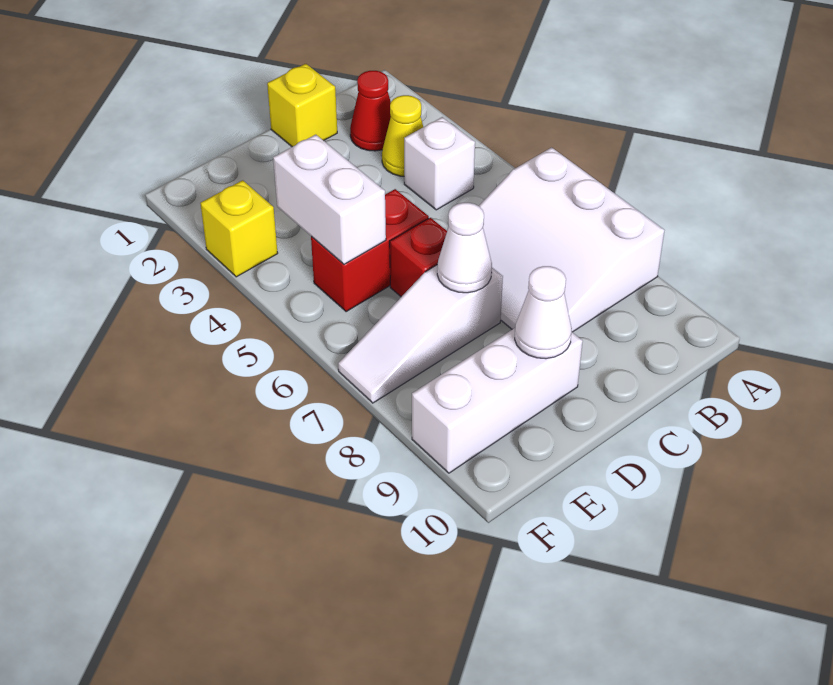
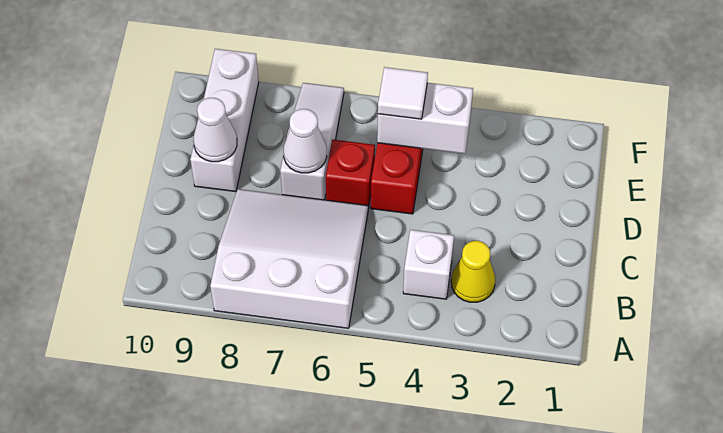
red cone B2 level 1 -> none
yellow brick C1 level 1 -> none
none -> white tile E5 level 3
yellow brick F3 level 1 -> none

